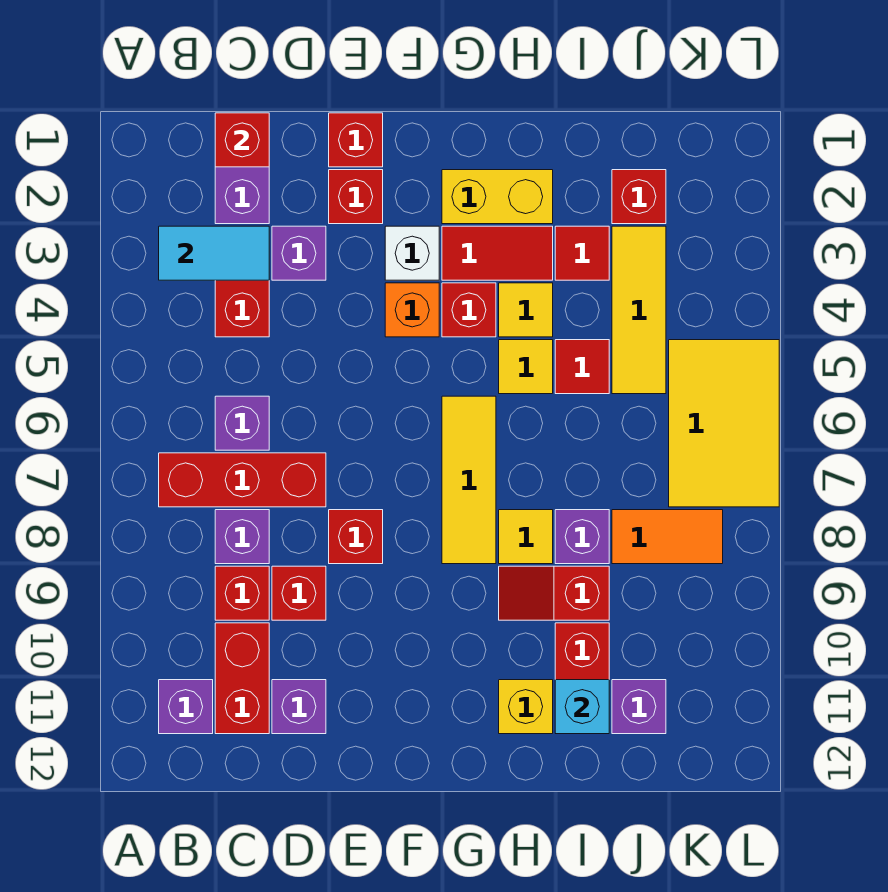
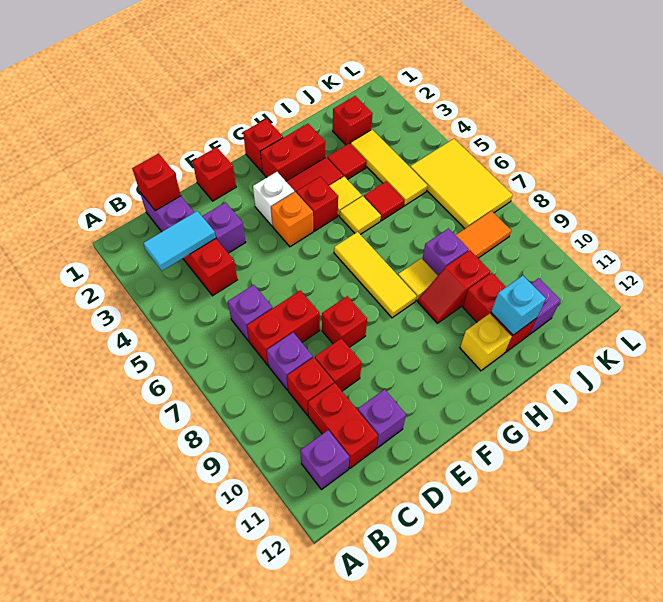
red brick B7:D7 level 1 -> red brick C7:D7 level 1
red brick E2 level 1 -> red brick G1 level 1
yellow brick G2:H2 level 1 -> red brick G2:H2 level 1

